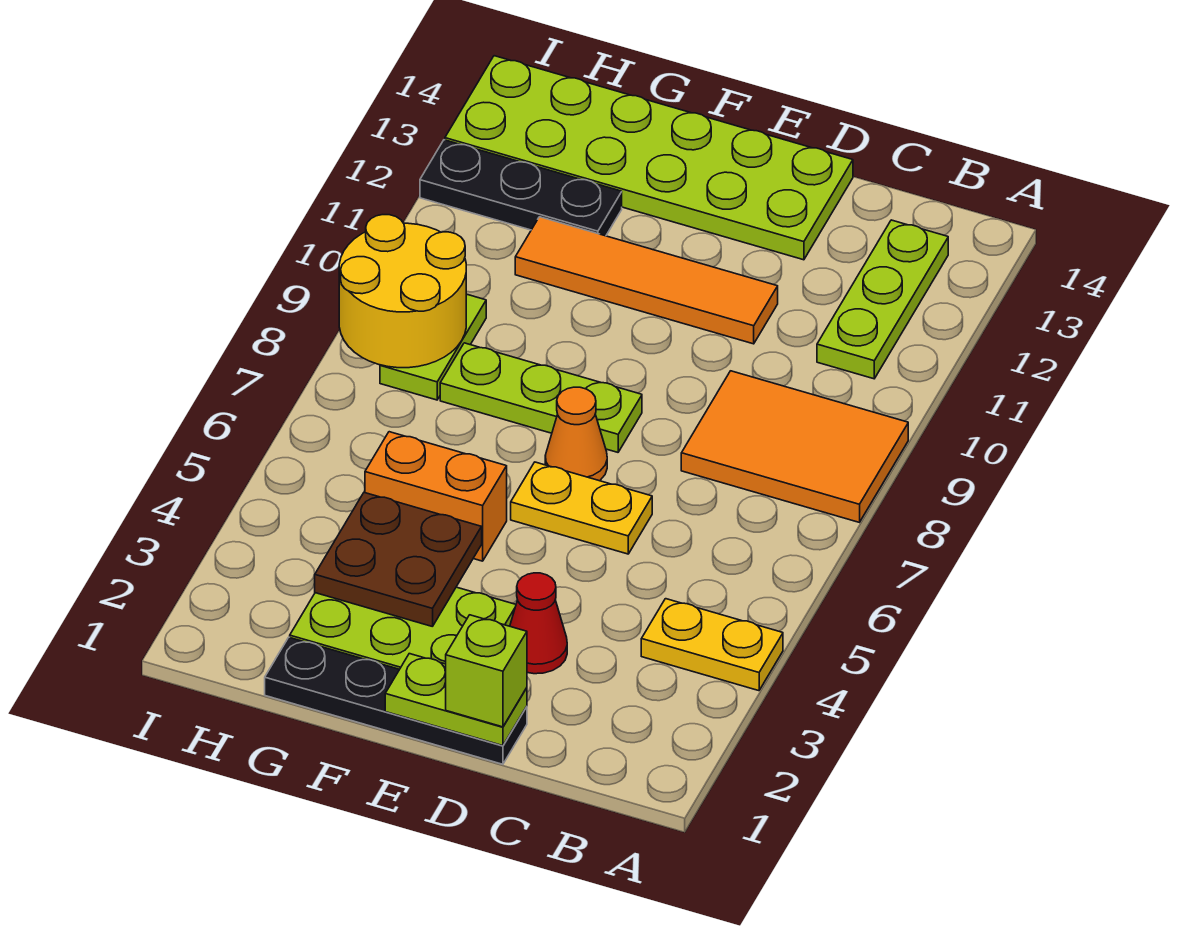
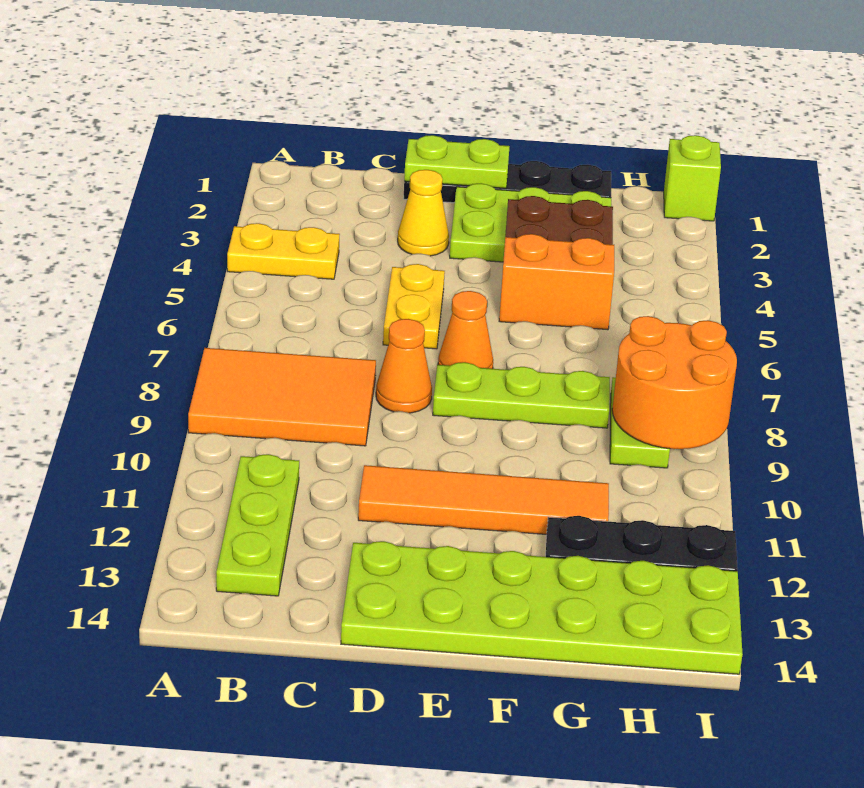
lime brick D1 level 3 -> lime brick I1 level 1
red cone D3 level 1 -> yellow cone D3 level 1
yellow plate D6:E6 level 1 -> yellow plate D5:D6 level 1
none -> orange cone D8 level 1
yellow round brick H8:I9 level 2 -> orange round brick H8:I9 level 2

